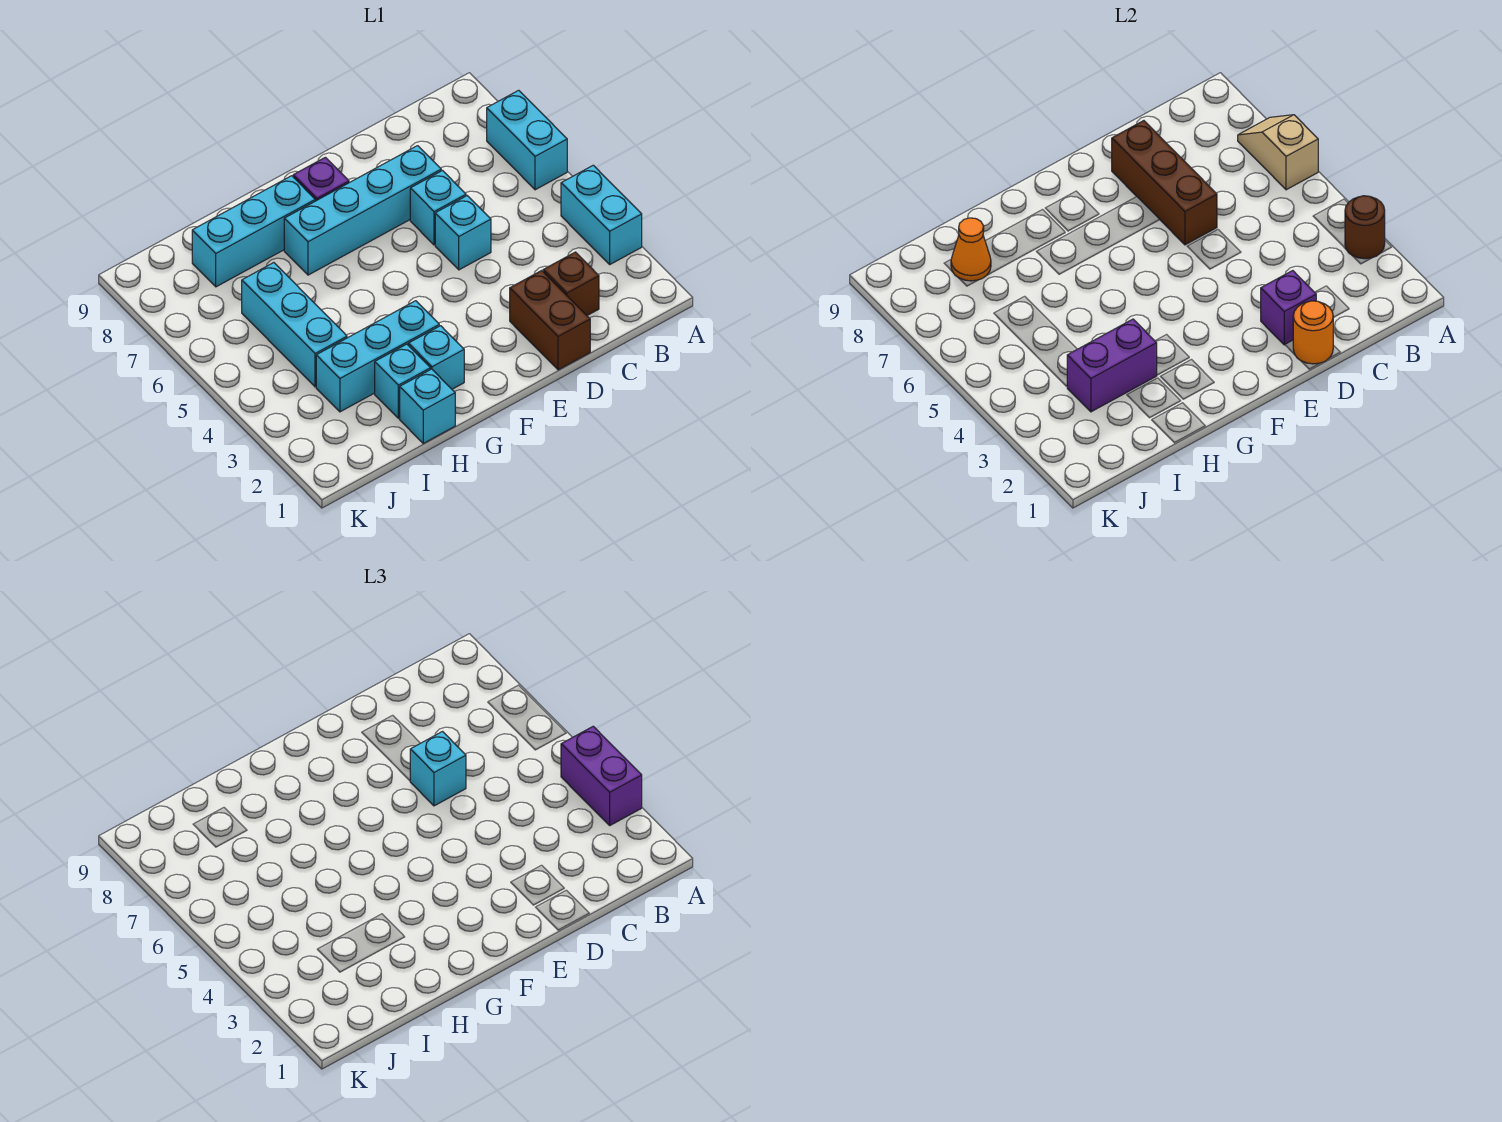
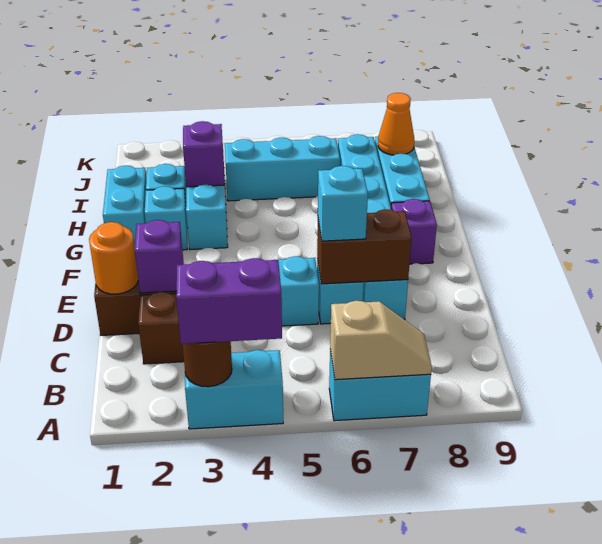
brown brick D6:D8 level 2 -> brown brick D6:D7 level 2
cyan brick D7:G7 level 1 -> cyan brick D7:I7 level 1
cyan brick H1 level 1 -> cyan brick G1:H1 level 1
purple brick H3:I3 level 2 -> purple brick H3 level 2

